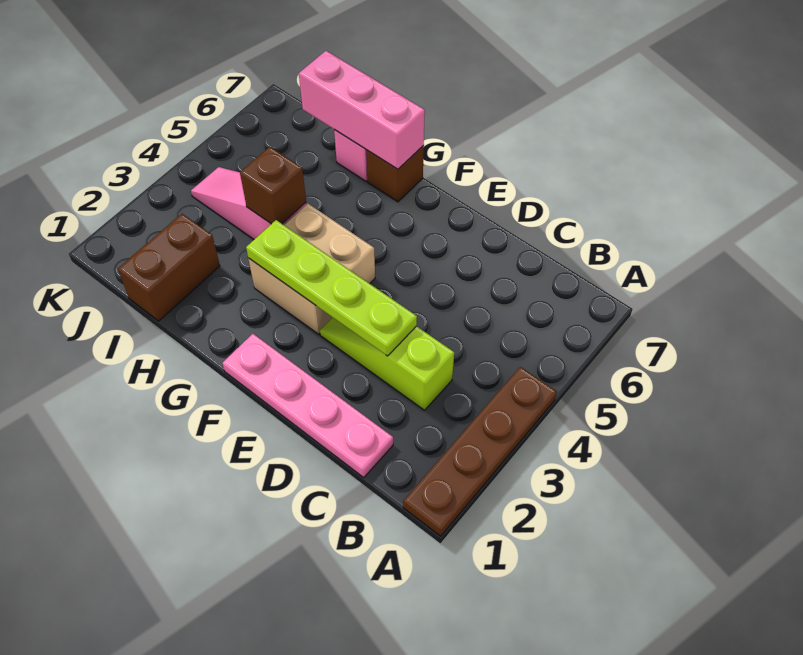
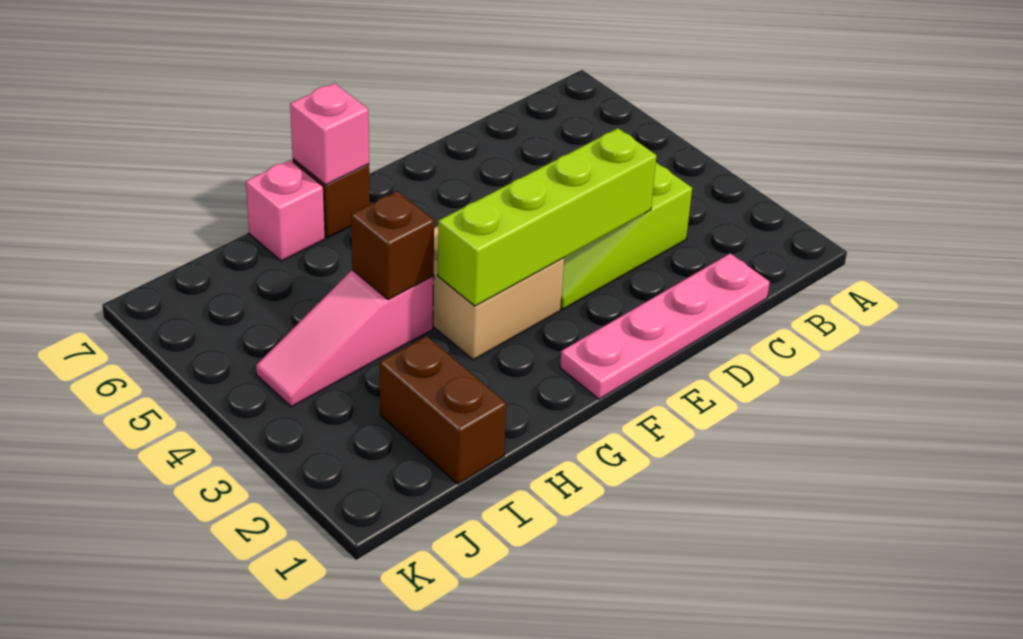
brown plate A1:A4 level 1 -> none
lime plate D3:G3 level 2 -> lime brick D3:G3 level 2
pink brick G7:I7 level 2 -> pink brick G7 level 2

